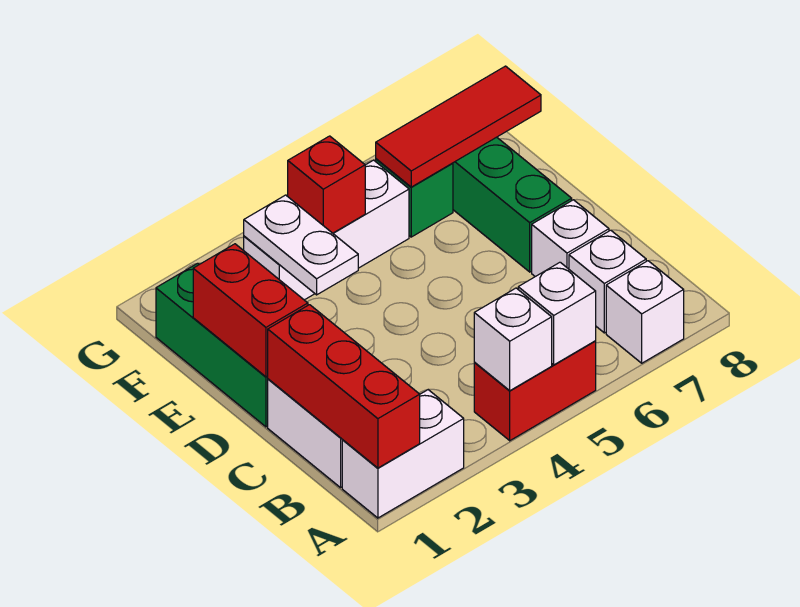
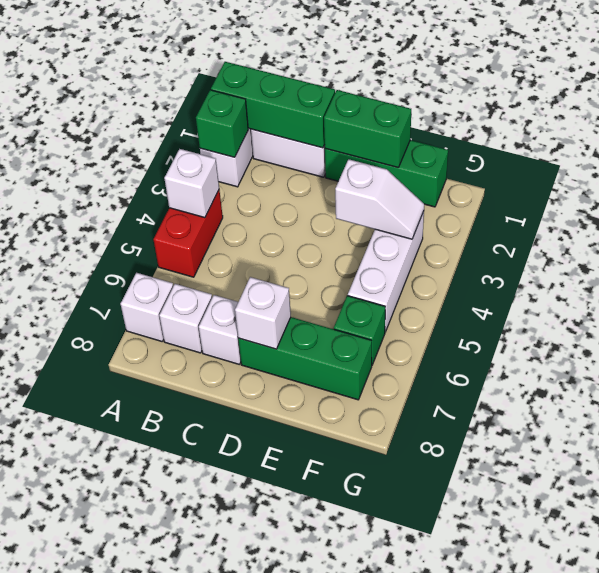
red brick A1:C1 level 2 -> green brick A1:C1 level 2
none -> green brick A2 level 2
white brick A5 level 2 -> white brick D7 level 2
red brick D1:E1 level 2 -> green brick D1:E1 level 2
white plate E3:F3 level 2 -> white slope E3:F3 level 2 top E
red brick F4 level 2 -> none
red tile F6:F8 level 2 -> none

